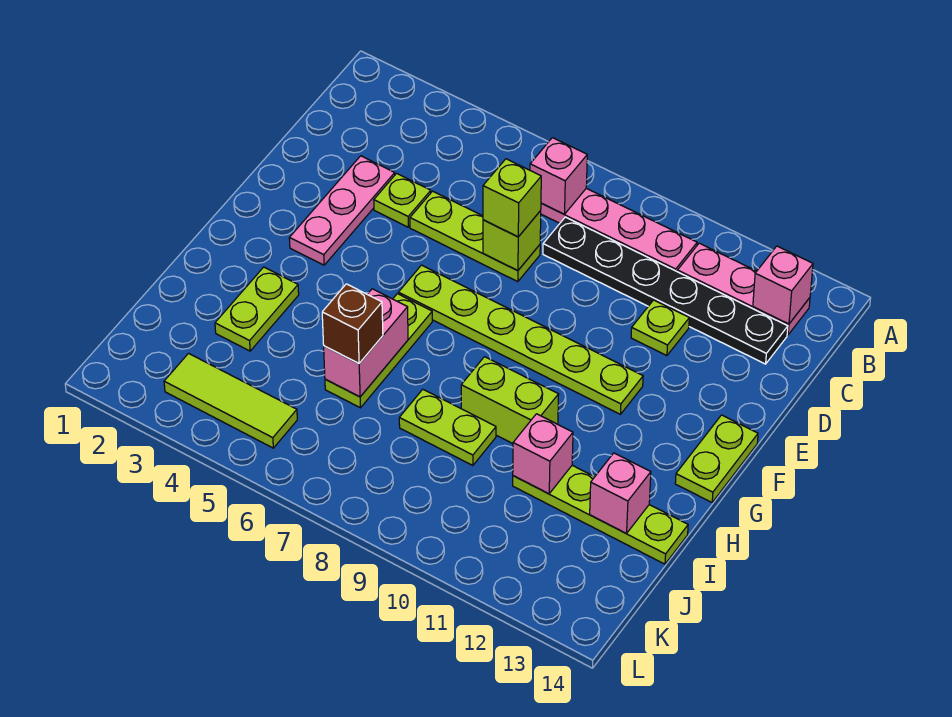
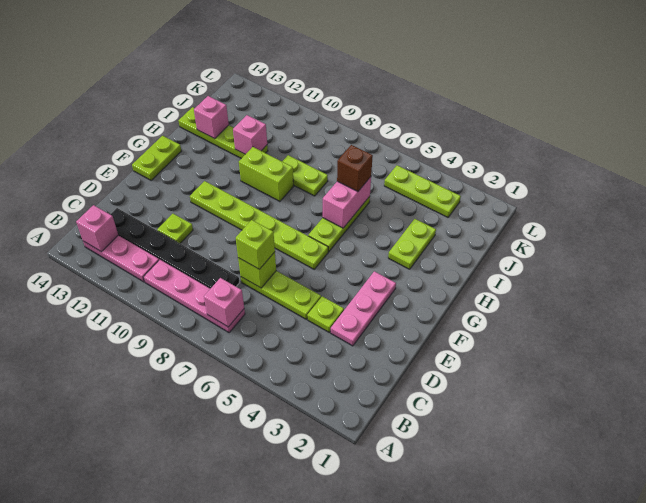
lime tile K3:K5 level 1 -> lime plate K3:K5 level 1

